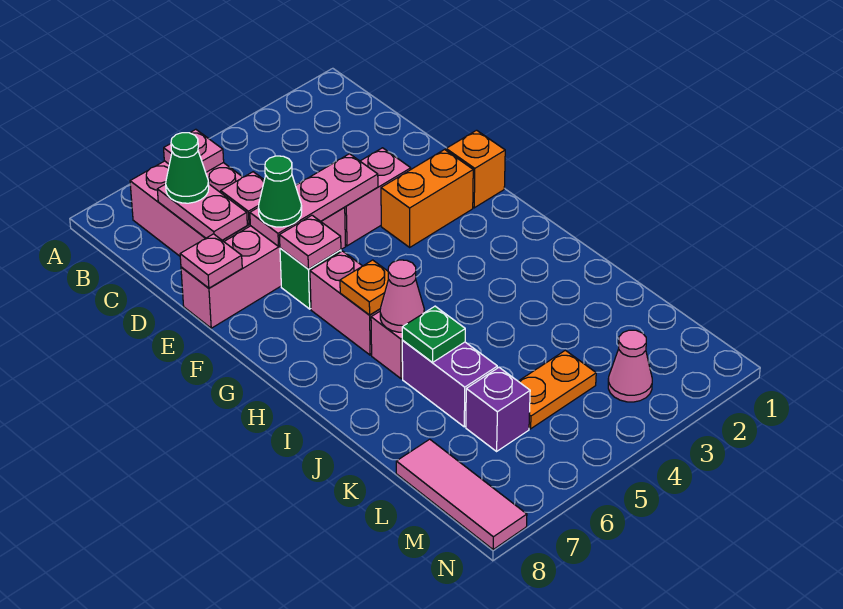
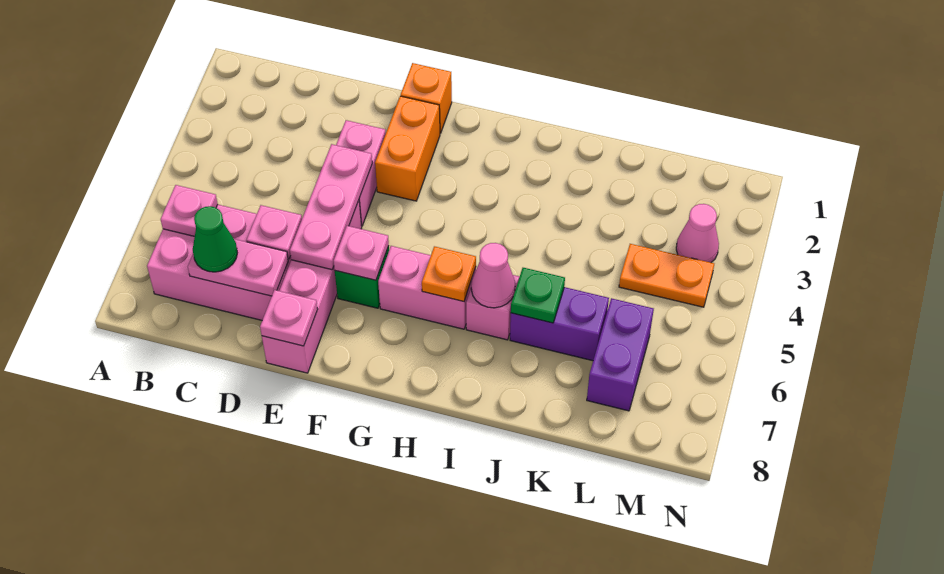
green cone E6 level 3 -> none
orange plate L4:L5 level 1 -> orange plate L4:M4 level 1
purple brick L6 level 1 -> purple brick L6:L7 level 1
pink tile L8:N8 level 1 -> none

